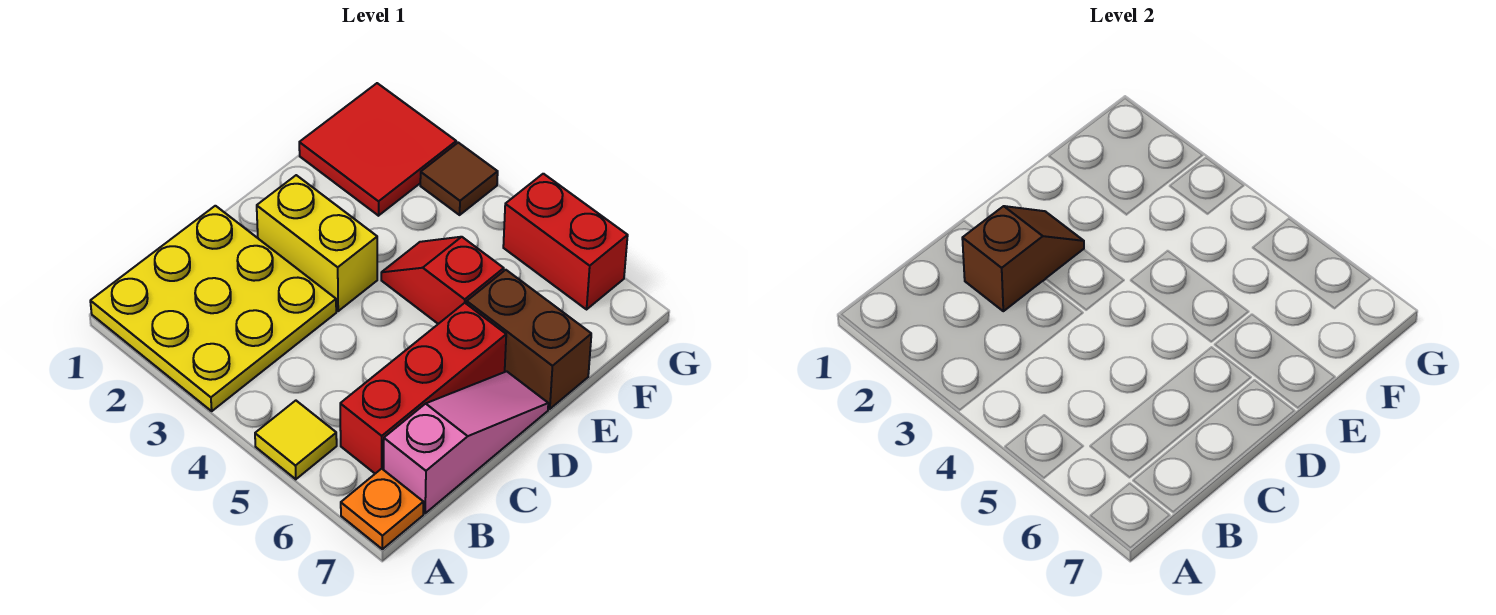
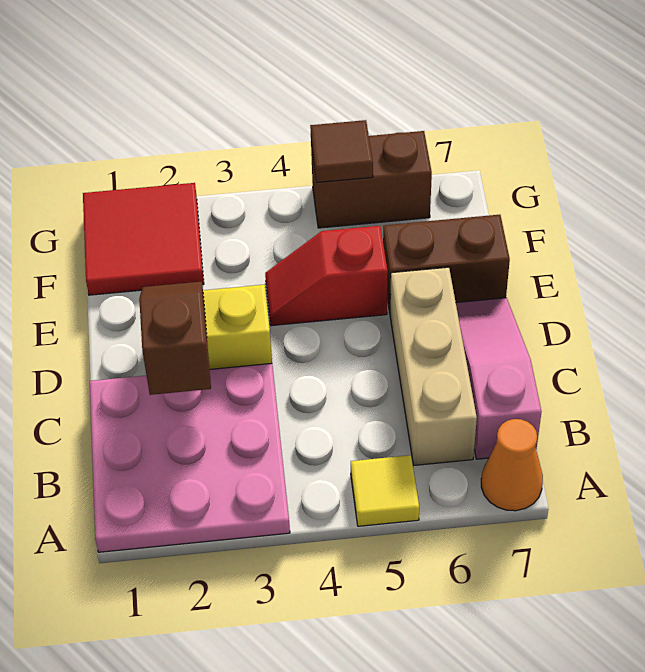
yellow plate A1:C3 level 1 -> pink plate A1:C3 level 1
orange plate A7 level 1 -> orange cone A7 level 1
red brick B6:D6 level 1 -> tan brick B6:D6 level 1
brown tile G3 level 1 -> brown tile G5 level 2
red brick G5:G6 level 1 -> brown brick G5:G6 level 1

